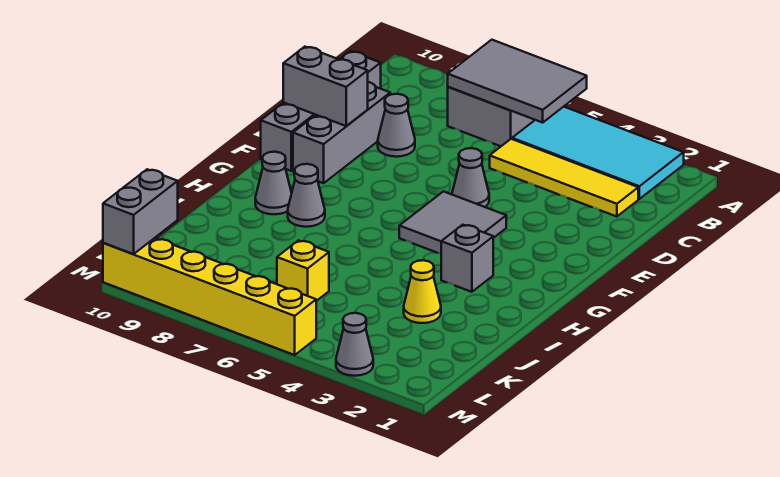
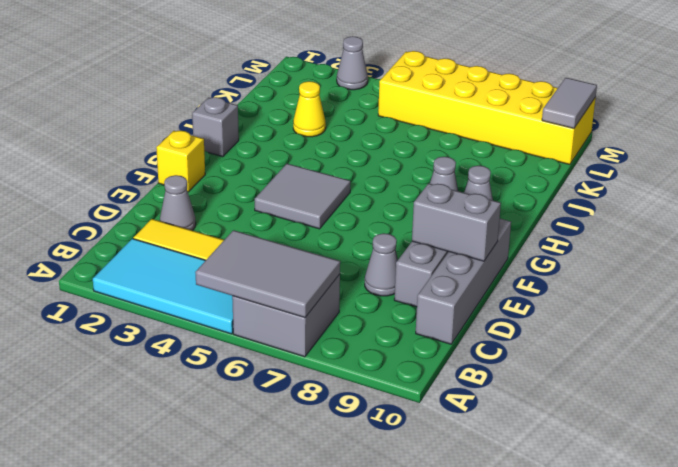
grey cone E5 level 1 -> grey cone D2 level 1
grey brick H3 level 1 -> grey brick H1 level 1
yellow brick K6 level 1 -> yellow brick F1 level 1
grey brick L10:M10 level 2 -> grey tile L10:M10 level 2
yellow brick M5:M10 level 1 -> yellow brick L5:M10 level 1

